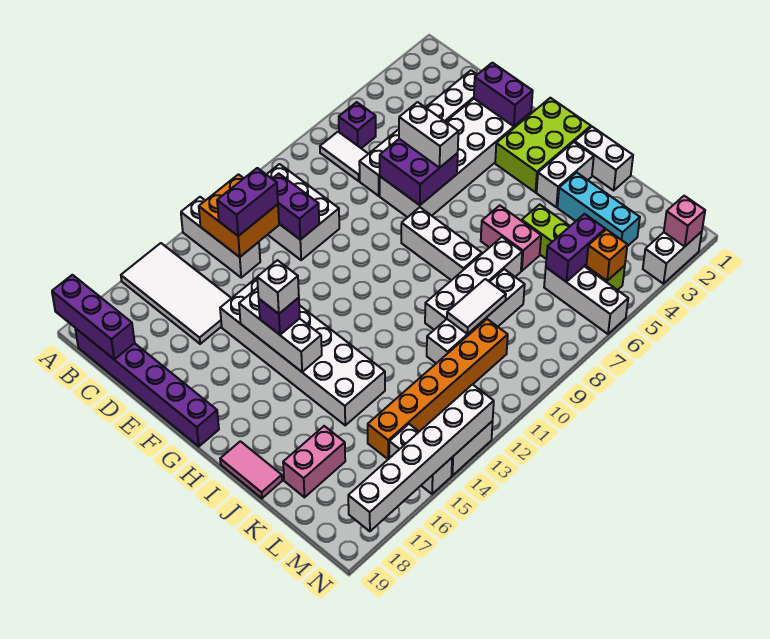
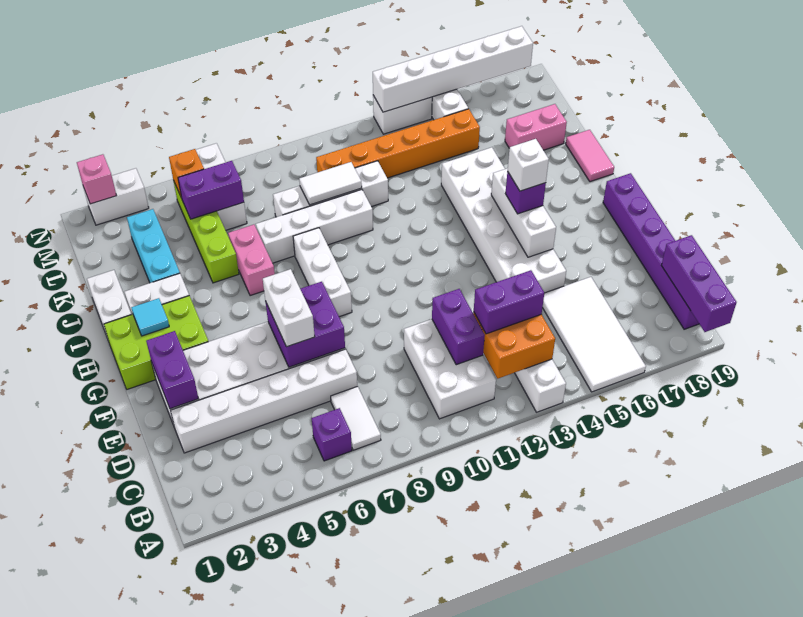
none -> cyan tile H2 level 2

